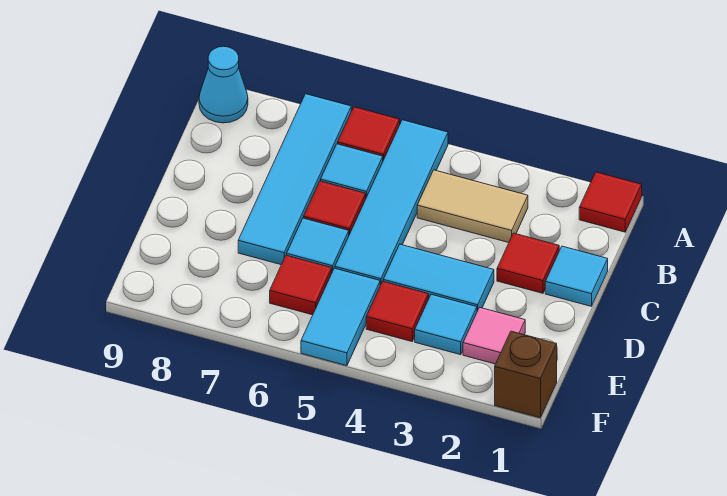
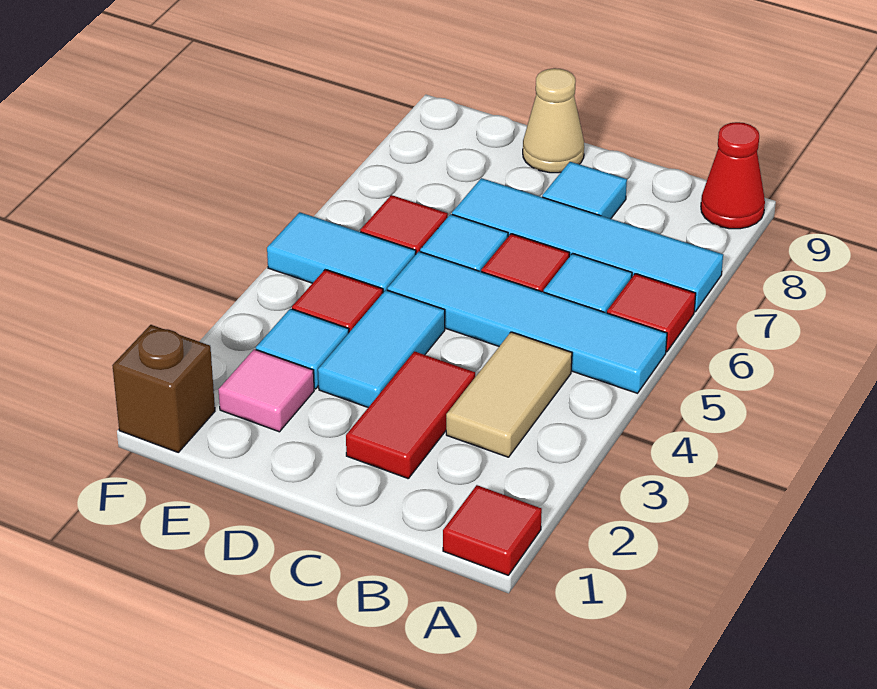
cyan cone A9 level 1 -> red cone A9 level 1
cyan tile C1 level 1 -> cyan tile C8 level 1
red tile C2 level 1 -> red tile C2:C3 level 1
none -> tan cone D9 level 1

